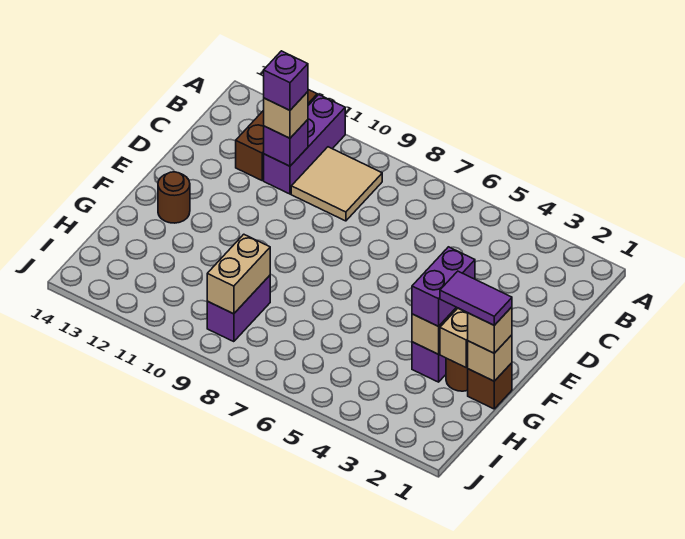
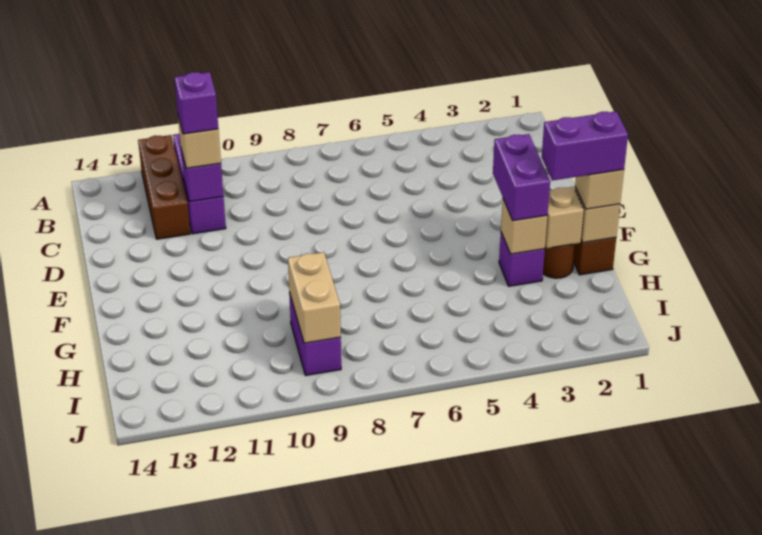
tan tile B9:C10 level 1 -> none
brown round brick F13 level 1 -> none
purple tile G1:G2 level 4 -> purple brick G1:G2 level 4

